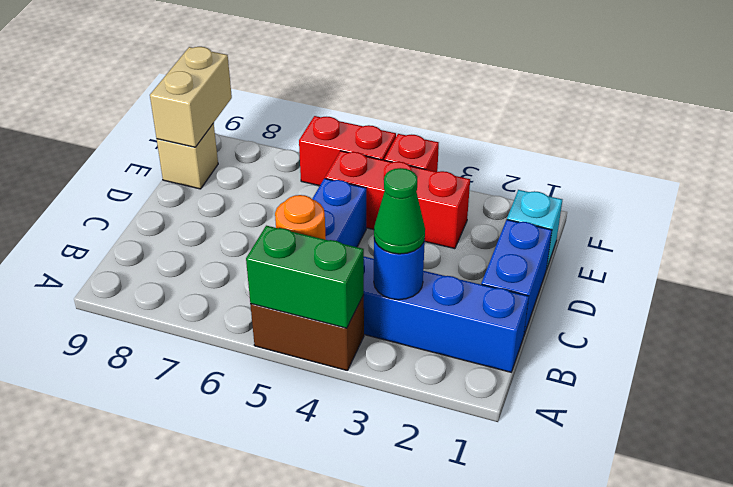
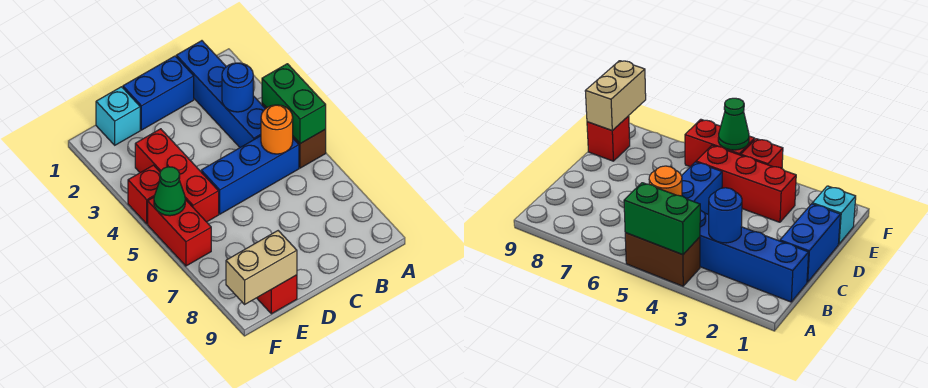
green cone B3 level 3 -> green cone F5 level 2
tan brick E9 level 1 -> red brick E9 level 1

